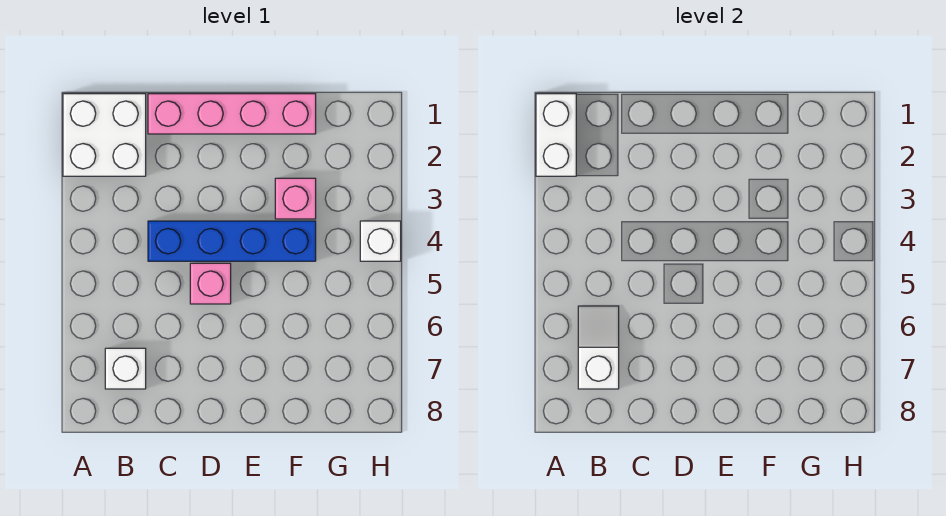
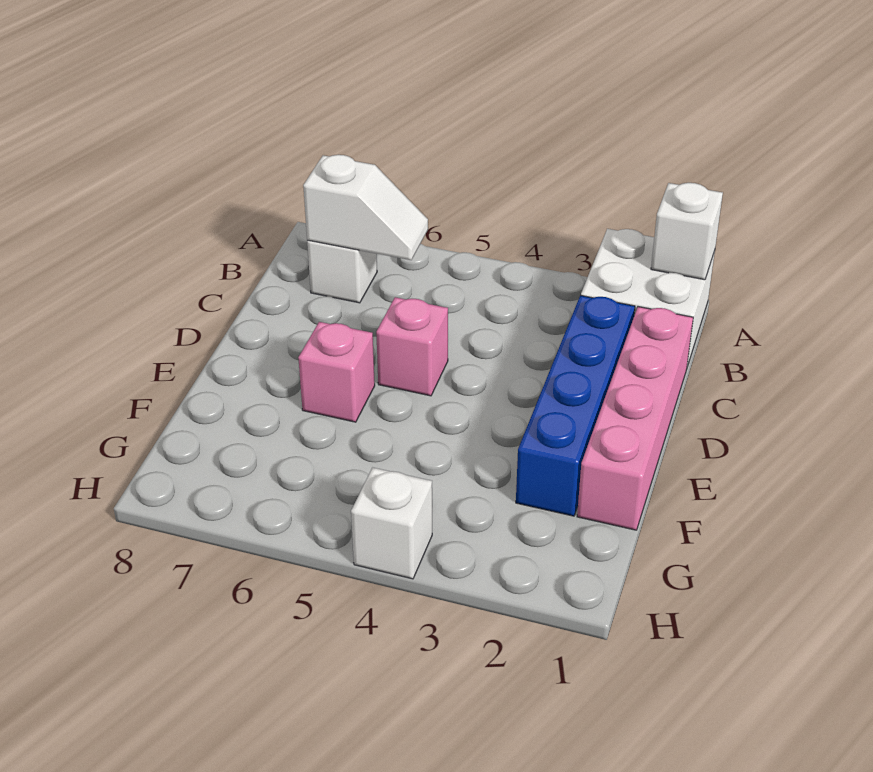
white brick A1:A2 level 2 -> white brick A1 level 2
blue brick C4:F4 level 1 -> blue brick C2:F2 level 1
pink brick F3 level 1 -> pink brick E6 level 1

